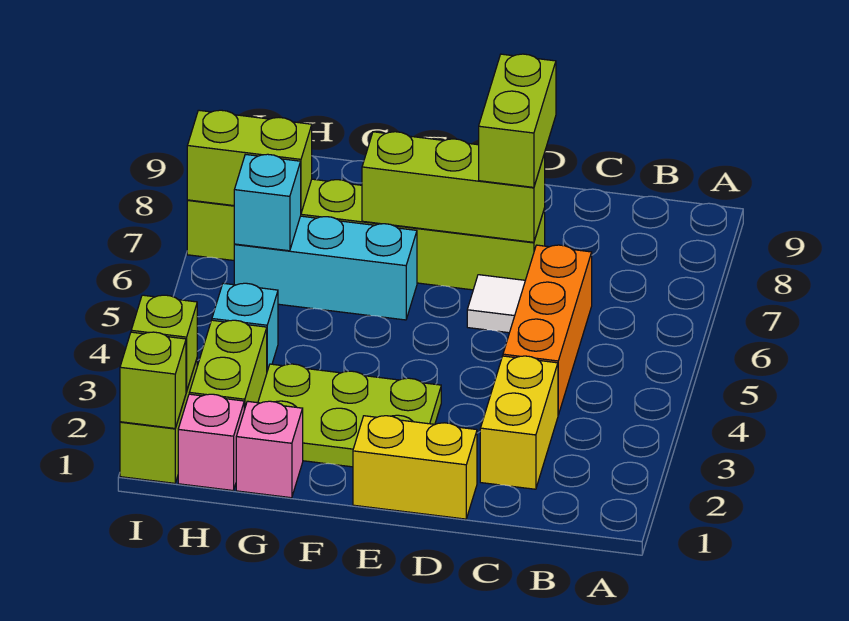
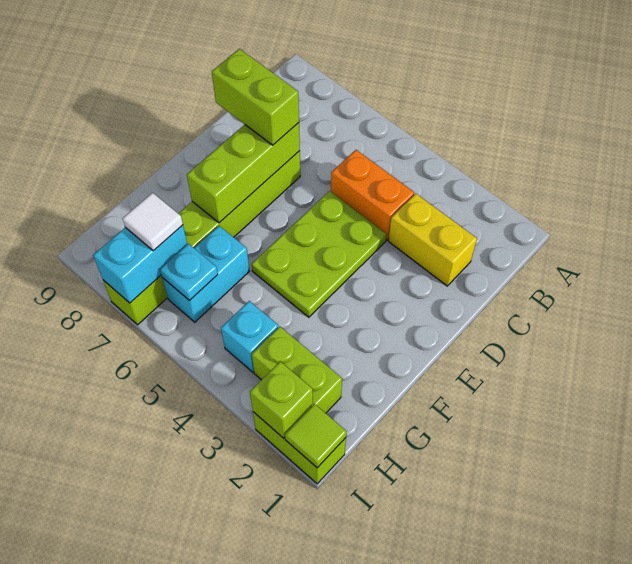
orange brick C4:C6 level 1 -> orange brick C4:C5 level 1
yellow brick D1:E1 level 1 -> none
white tile D6 level 1 -> white tile H7 level 3
lime plate E2:G3 level 1 -> lime plate D4:F5 level 1
cyan brick F6:H6 level 1 -> cyan brick G6:H6 level 1
pink brick G1 level 1 -> none
pink brick H1 level 1 -> none
cyan brick H6 level 2 -> cyan plate H6 level 2
lime brick H7:I7 level 2 -> cyan brick H7:I7 level 2
lime brick I1 level 2 -> lime tile I1 level 2

